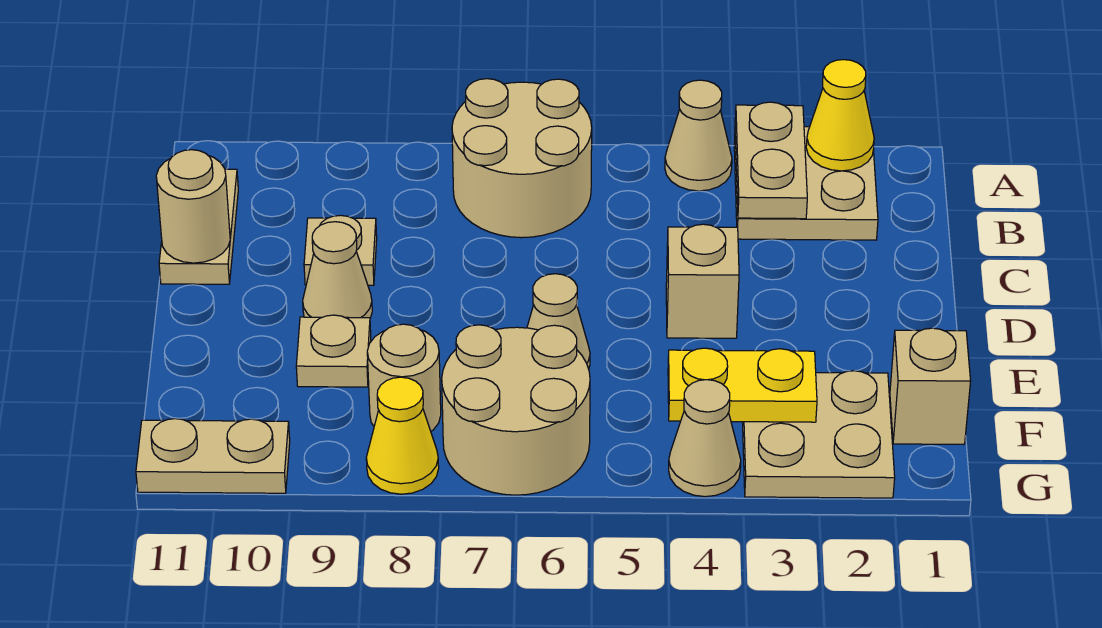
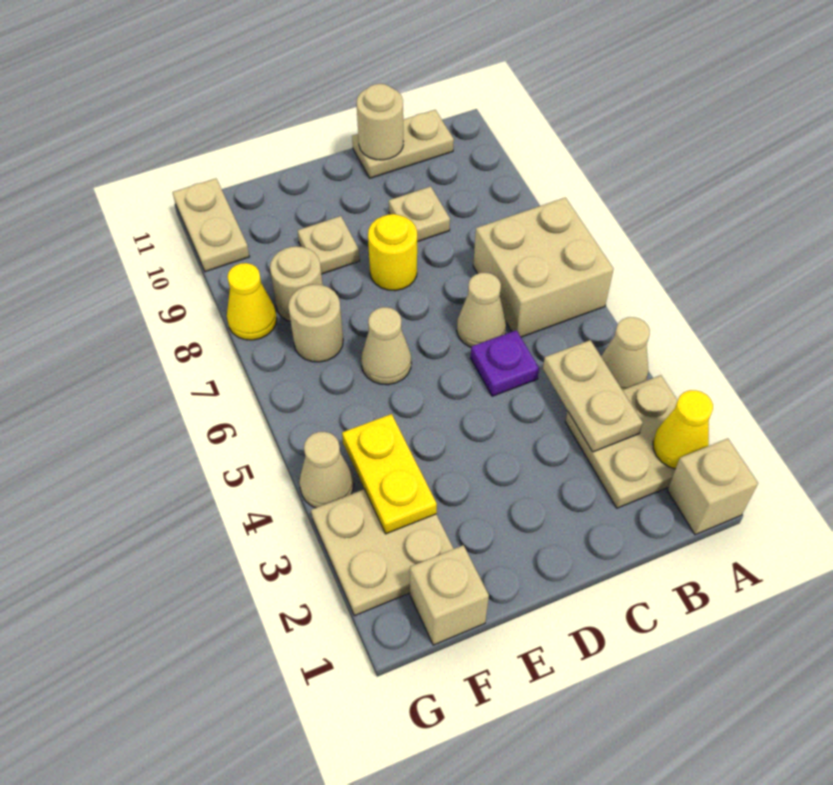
tan plate A3:B3 level 2 -> tan plate B3:B4 level 2
tan round brick A6:B7 level 1 -> tan brick A6:B7 level 1
none -> purple plate C5 level 1
tan brick D4 level 1 -> tan brick A1 level 1
none -> yellow round brick D8 level 1
tan cone D9 level 1 -> tan cone C6 level 1
tan round brick F6:G7 level 1 -> tan round brick F7 level 1

